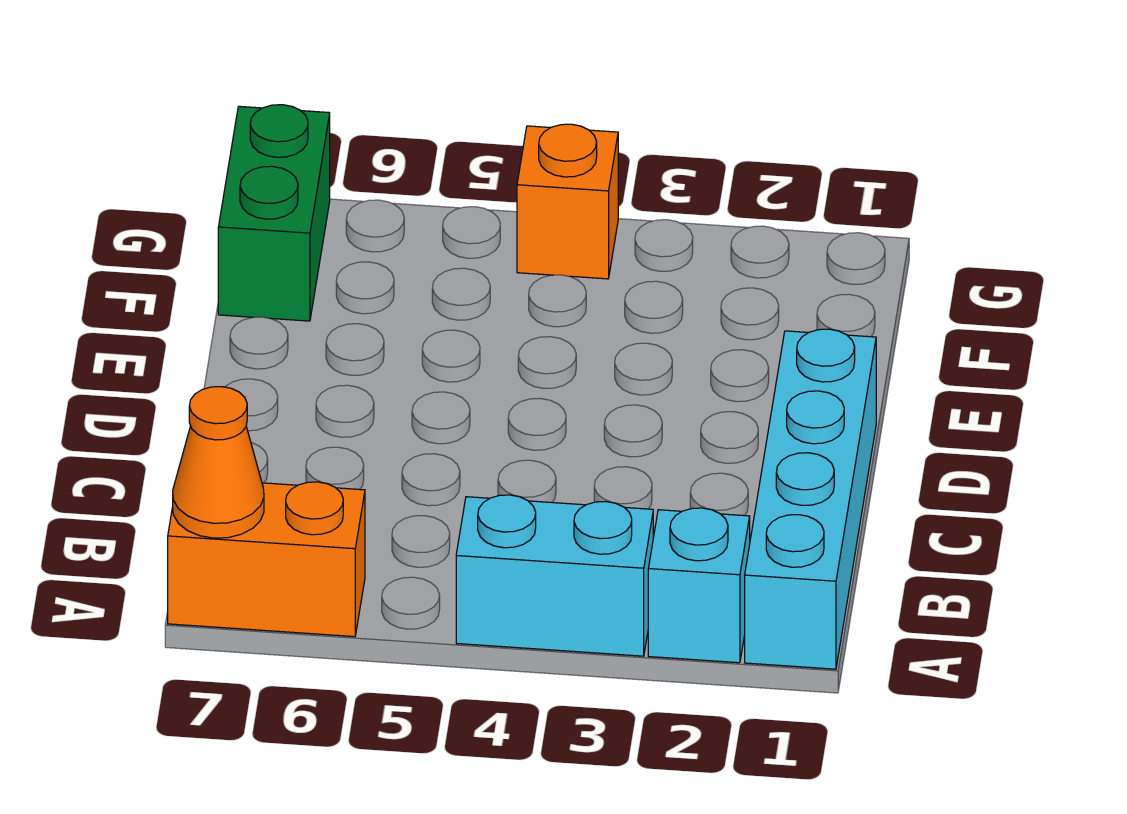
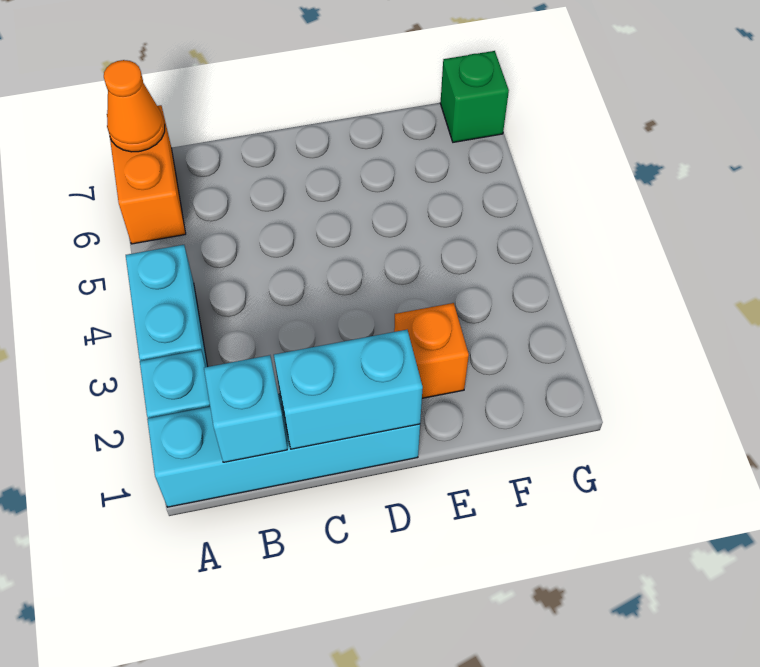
none -> cyan brick B1 level 2
none -> cyan brick C1:D1 level 2
green brick F7:G7 level 1 -> green brick G7 level 1
orange brick G4 level 1 -> orange brick E2 level 1

